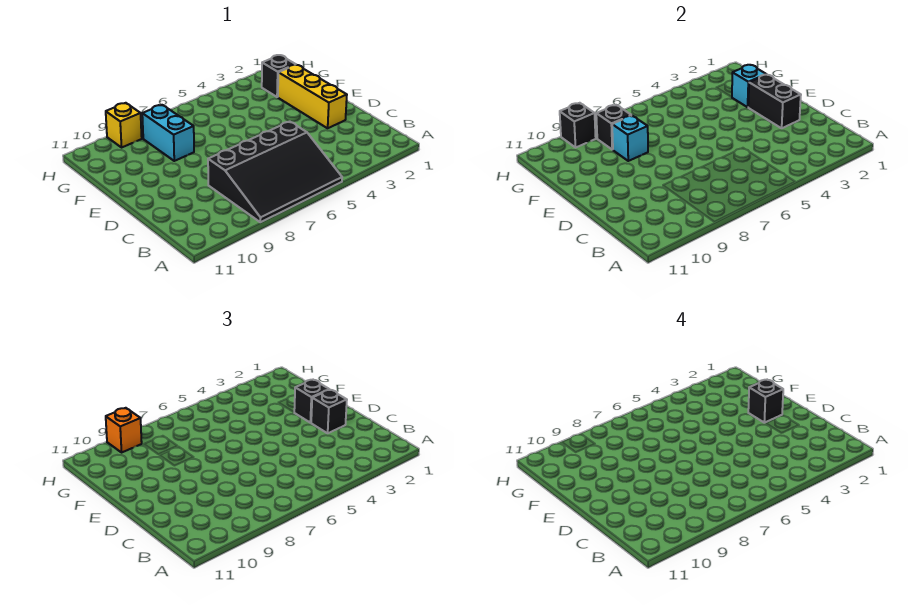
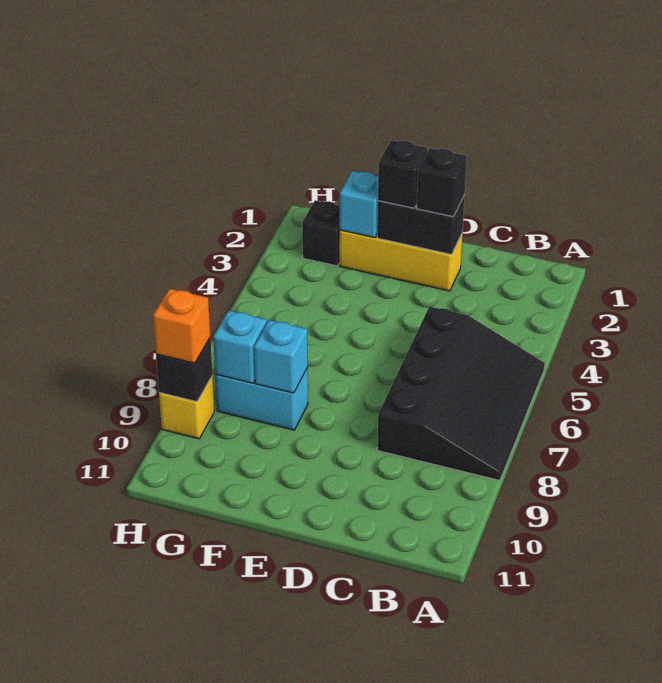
black brick E2 level 4 -> none
black brick G8 level 2 -> cyan brick G8 level 2

